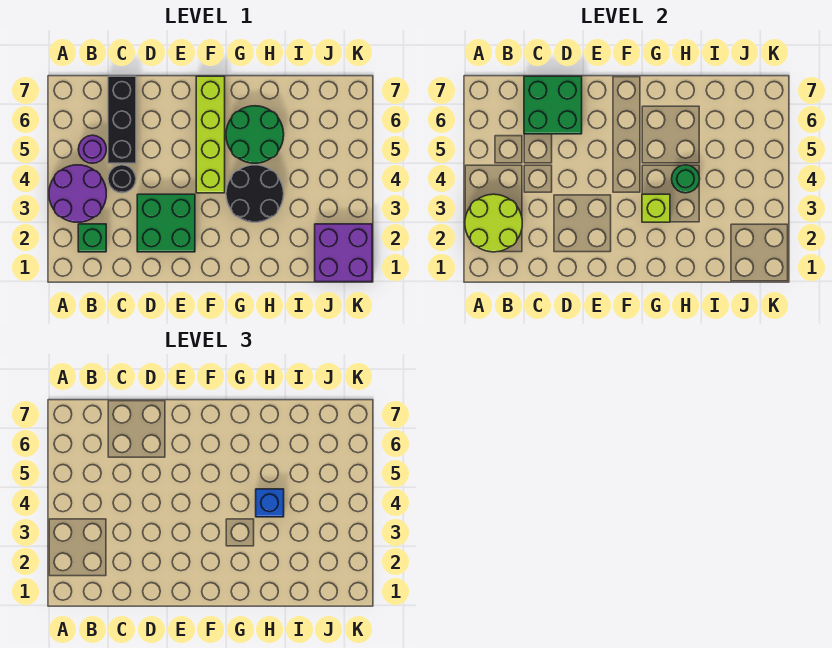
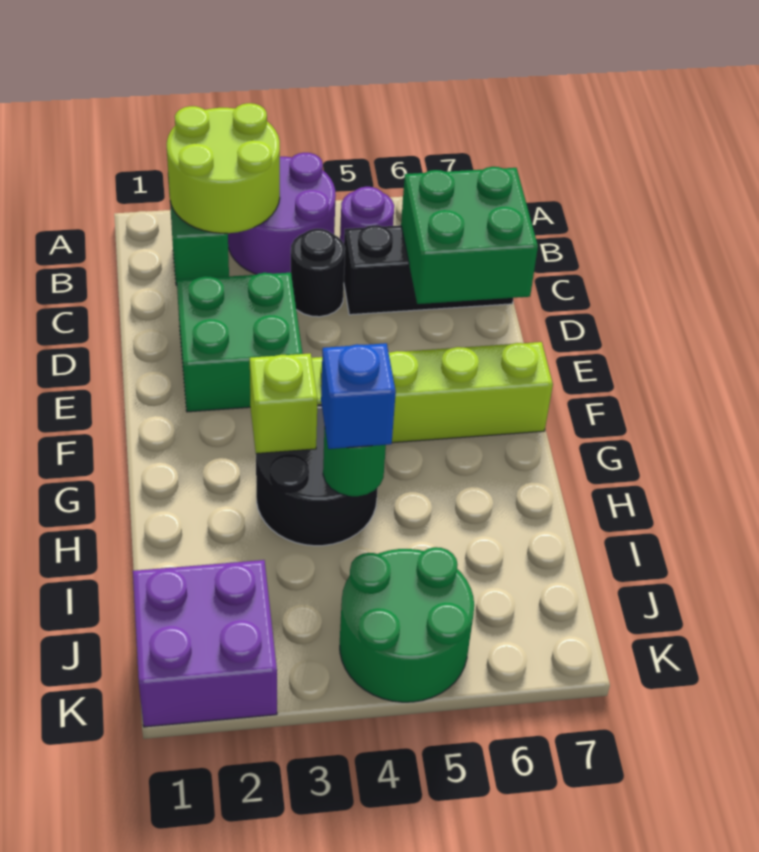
green round brick G5:H6 level 1 -> green round brick J4:K5 level 1

